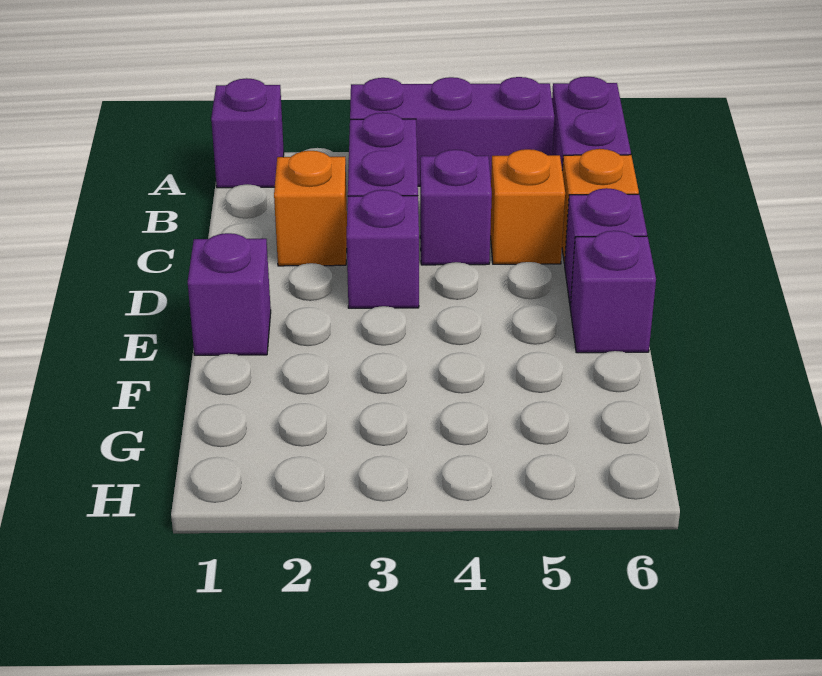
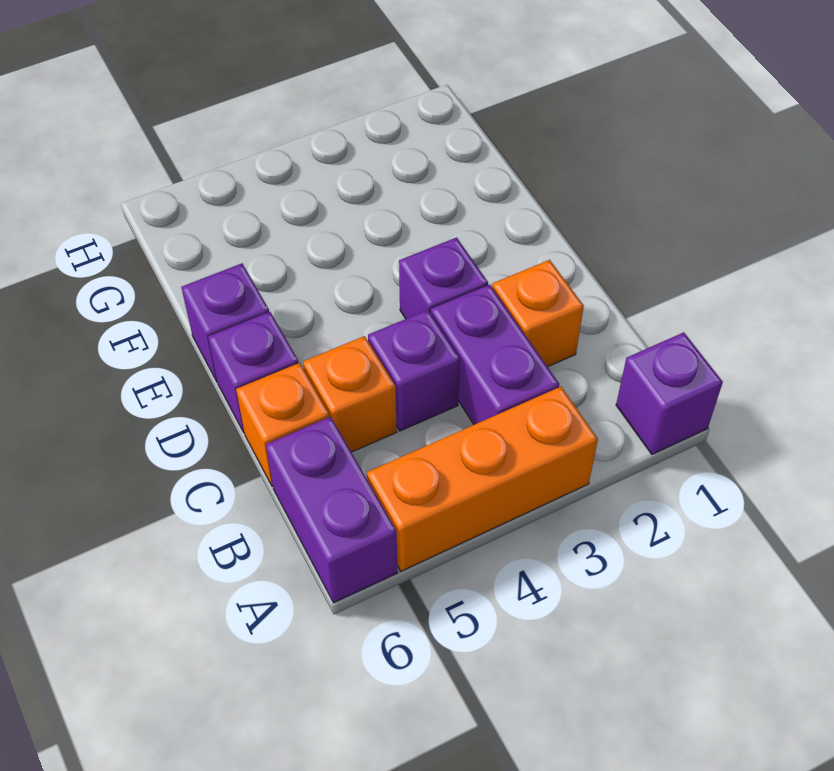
purple brick A3:A5 level 1 -> orange brick A3:A5 level 1
purple brick E1 level 1 -> none

